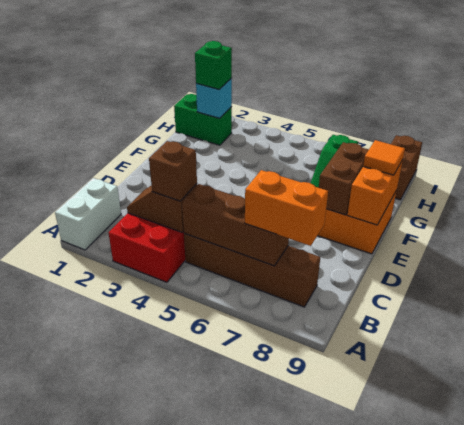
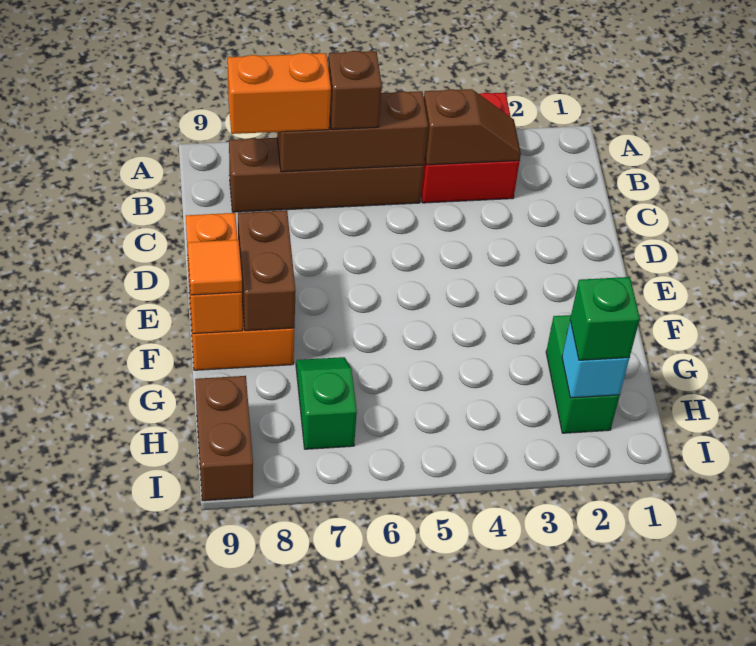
white brick A1:B1 level 1 -> none
brown brick B4 level 3 -> brown brick B6 level 3
green brick H1:H2 level 1 -> green brick G2:H2 level 1

